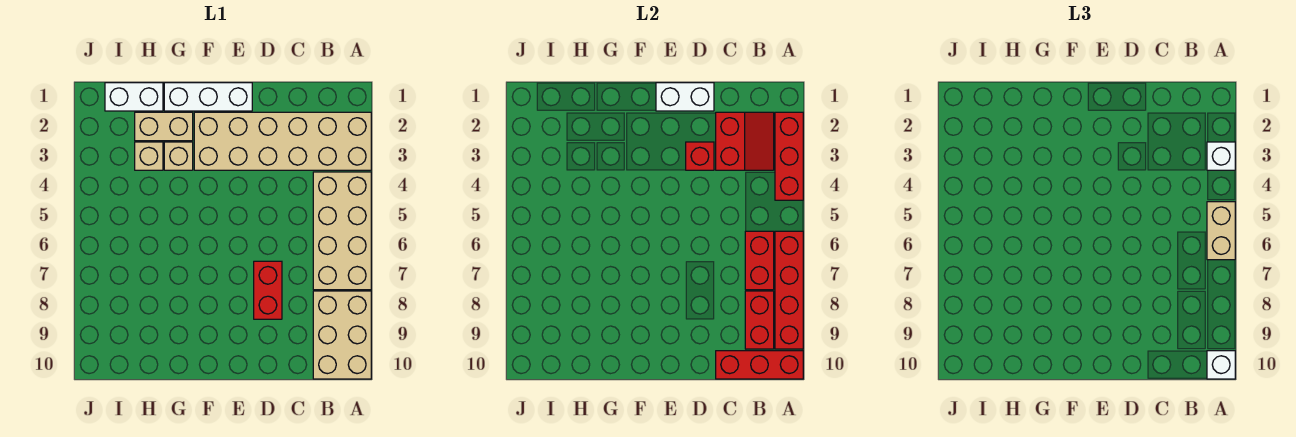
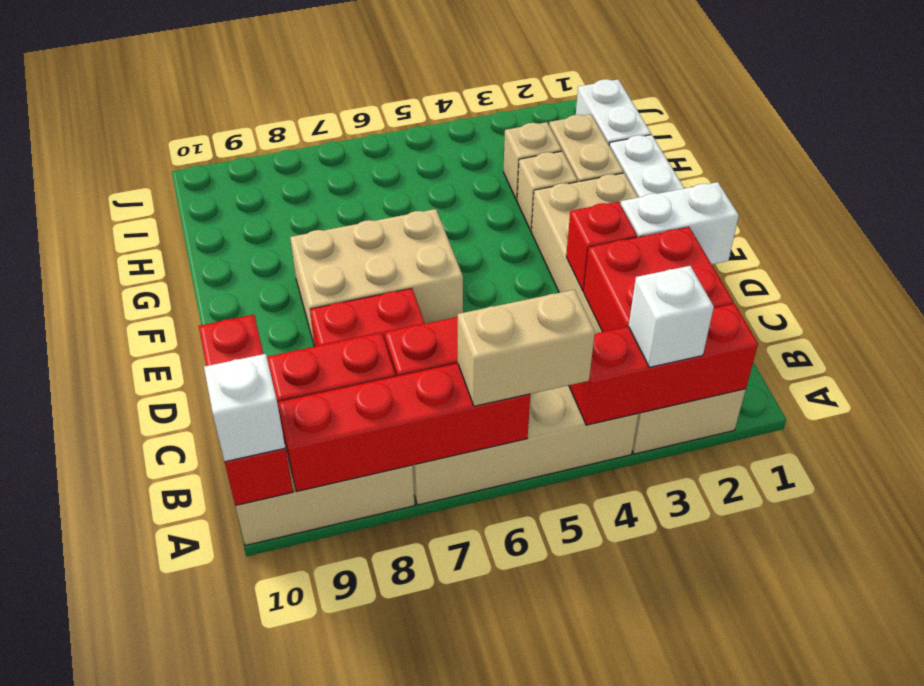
red slope B2:C3 level 2 top C -> red brick B2:C3 level 2
white brick D1:E1 level 2 -> white brick D1:D2 level 2
none -> tan brick E6:F8 level 1

